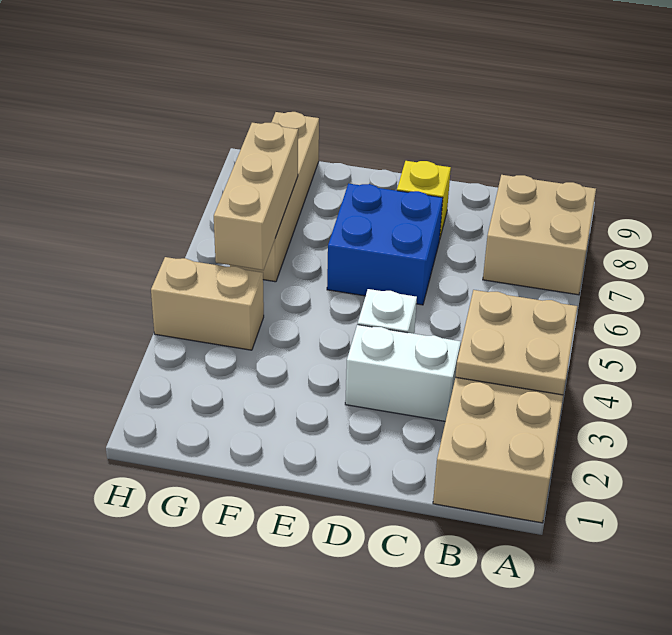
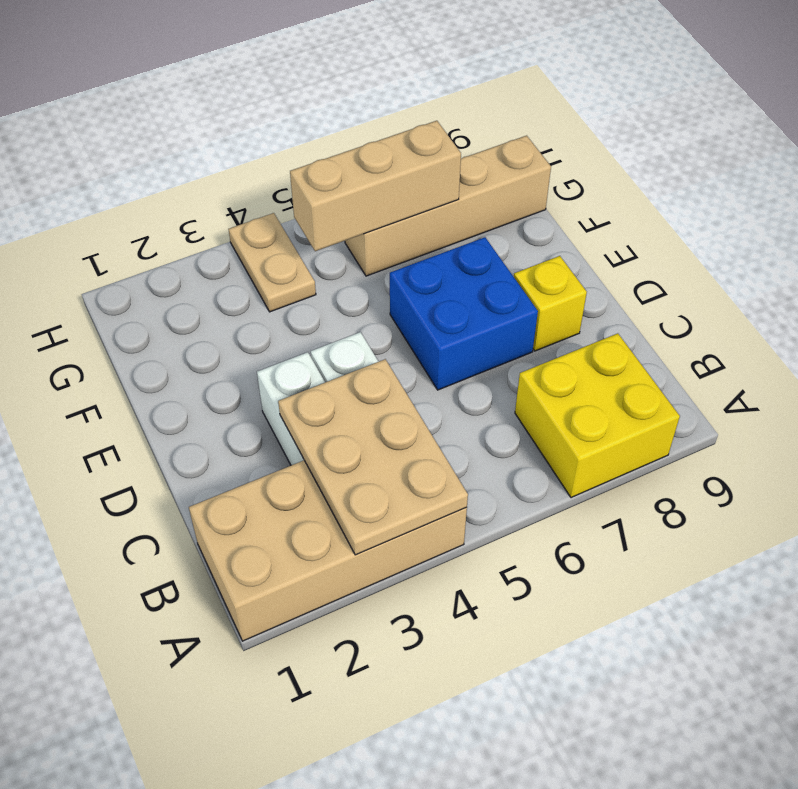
tan plate A3:B4 level 2 -> tan plate A3:C4 level 2
tan brick A7:B8 level 1 -> yellow brick A7:B8 level 1
tan brick G4:H4 level 1 -> tan plate G4:H4 level 1

